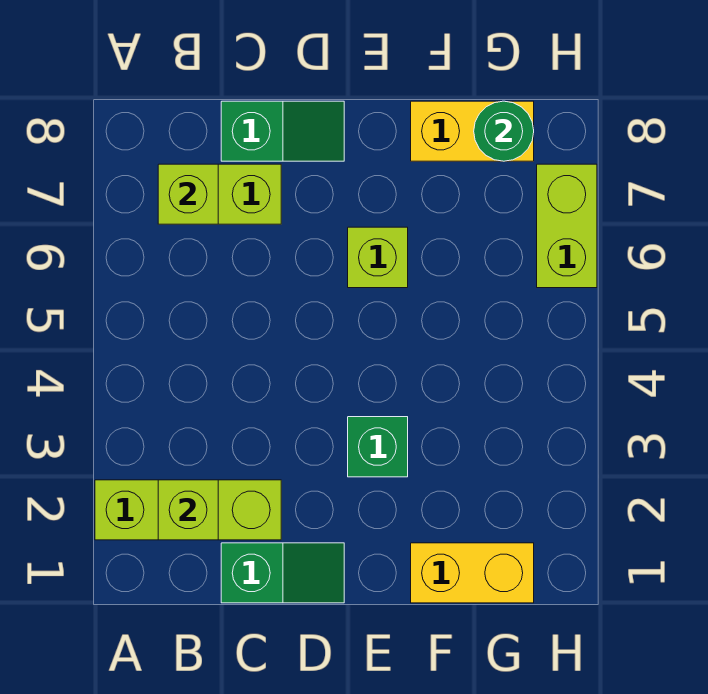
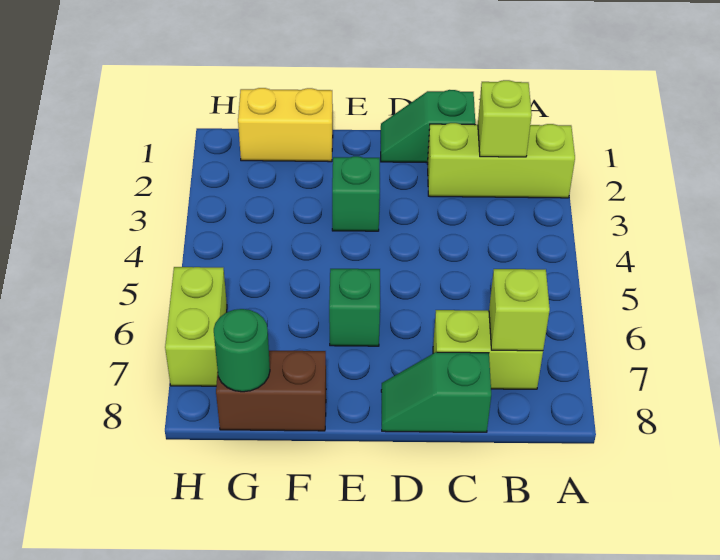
lime brick E6 level 1 -> green brick E6 level 1
yellow brick F8:G8 level 1 -> brown brick F8:G8 level 1

